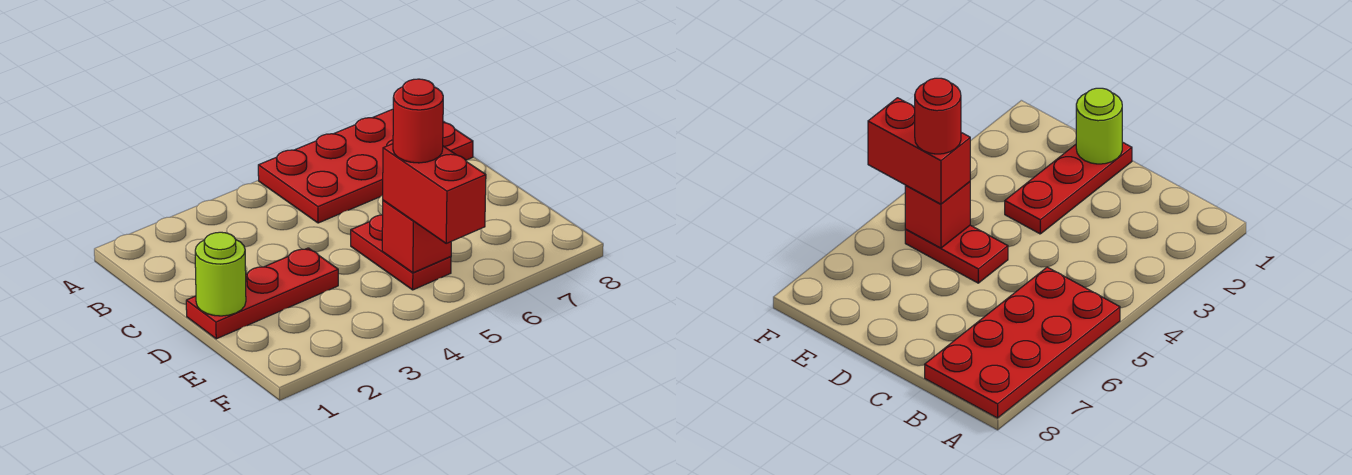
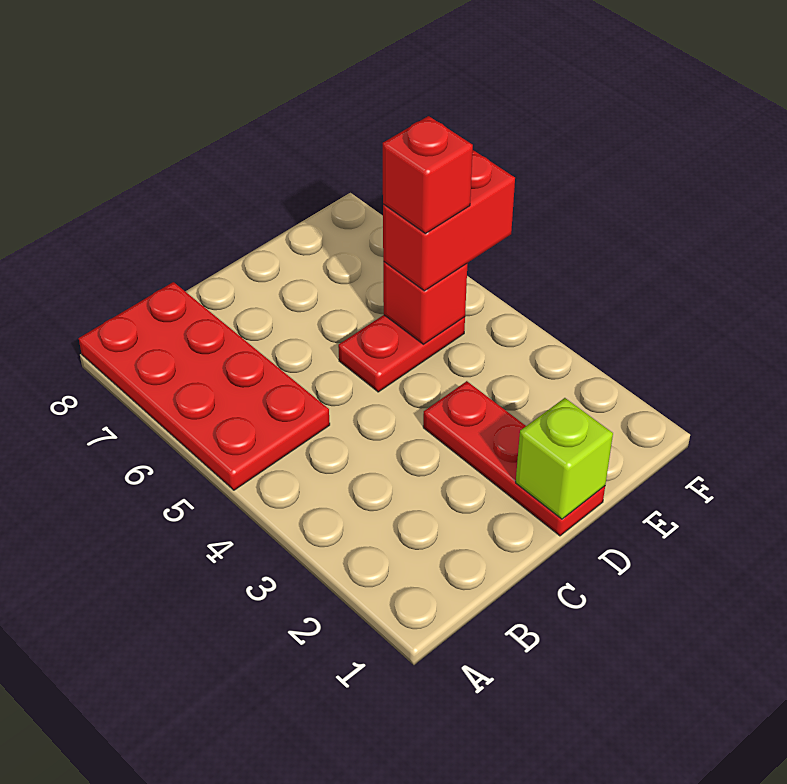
lime round brick D1 level 2 -> lime brick D1 level 2
red round brick E5 level 4 -> red brick E5 level 4

